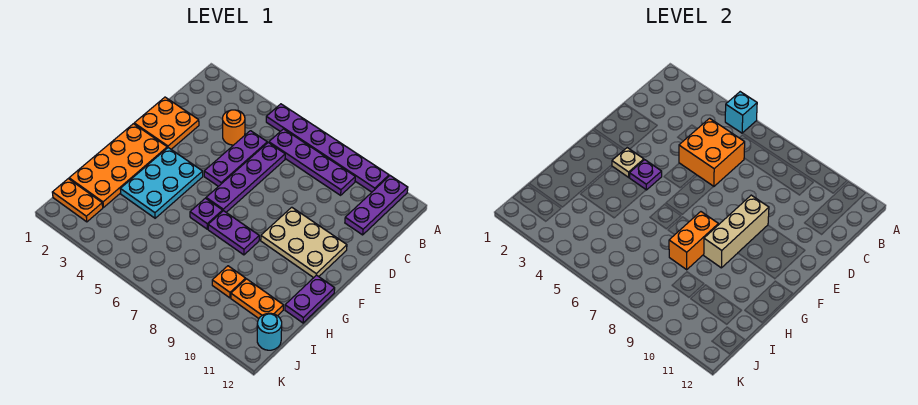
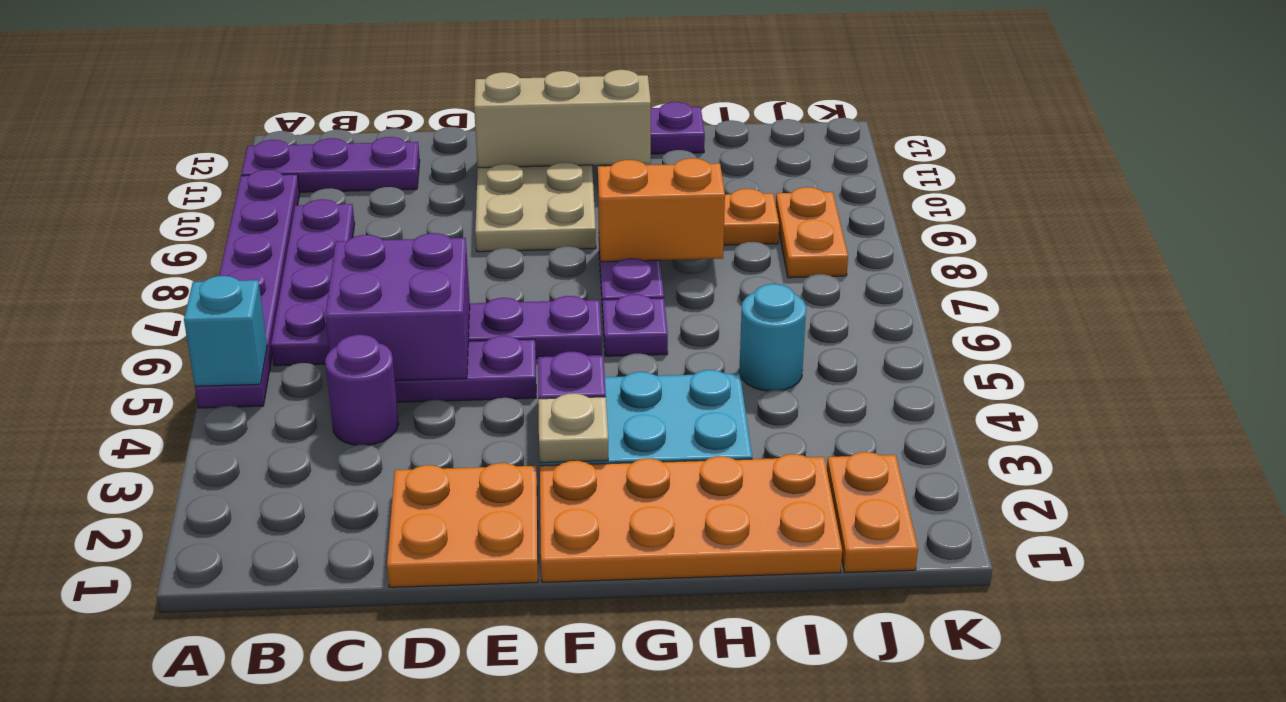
orange round brick C4 level 1 -> purple round brick C4 level 1
orange brick C5:D6 level 2 -> purple brick C5:D6 level 2
tan brick E9:G9 level 2 -> tan brick E11:G11 level 2
orange plate I10:I11 level 1 -> orange plate J8:J9 level 1
cyan round brick J12 level 1 -> cyan round brick I5 level 1

